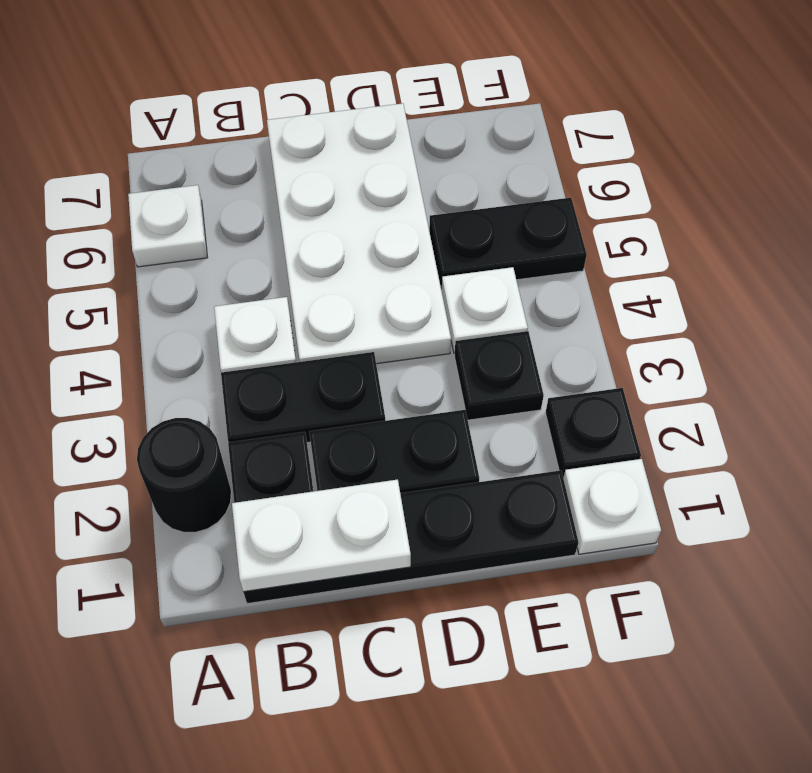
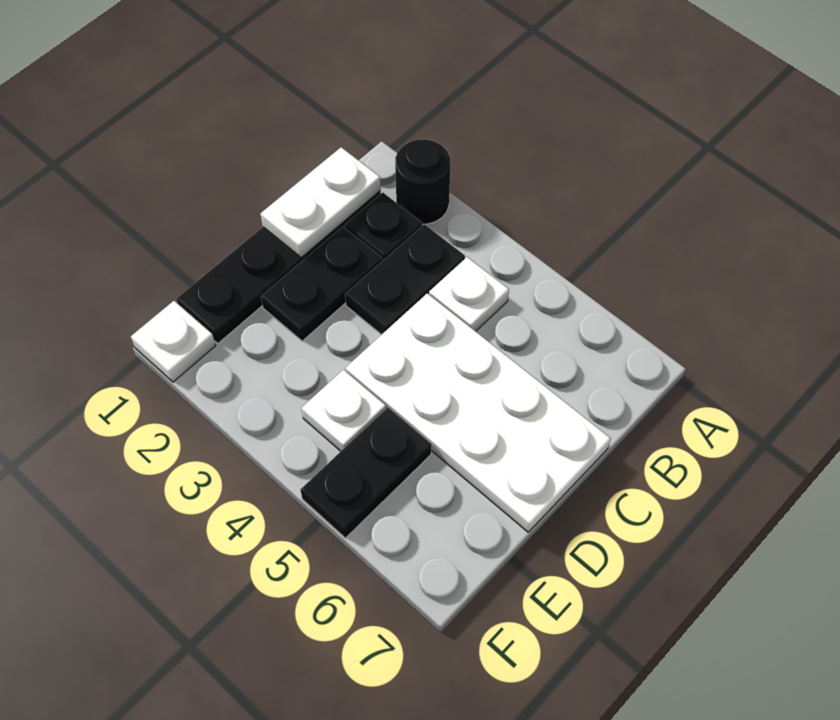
white plate A6 level 1 -> none
black plate E3 level 1 -> none
black plate F2 level 1 -> none

